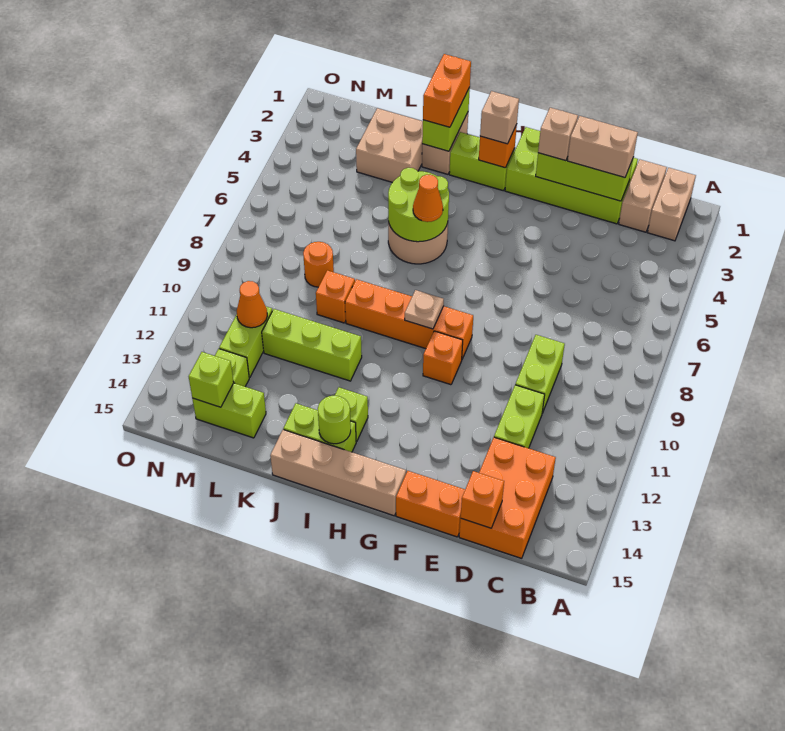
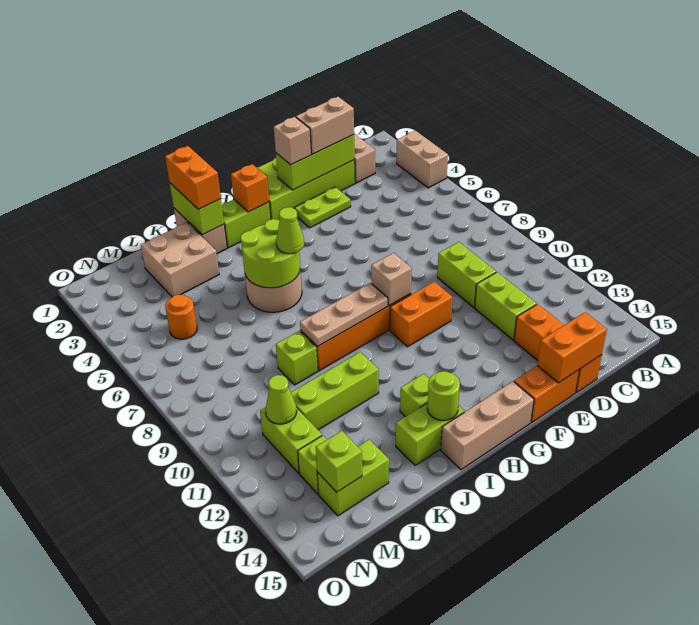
tan brick B1:B2 level 1 -> tan brick A3:A4 level 1
orange brick C13:D15 level 1 -> orange brick D13:D15 level 1
orange brick D15 level 2 -> orange brick D15:E15 level 2
none -> lime plate E3:F3 level 1
orange brick G10 level 1 -> orange brick F10:G10 level 1
tan brick G15:J15 level 1 -> tan brick G15:I15 level 1
tan brick H2 level 3 -> tan brick G9 level 2
tan plate H9 level 2 -> tan plate H9:J9 level 2
orange cone I6 level 3 -> lime cone I6 level 3
orange brick K9 level 1 -> lime brick K9 level 1
orange round brick L8 level 1 -> orange round brick M5 level 1
orange cone M11 level 2 -> lime cone M11 level 2

